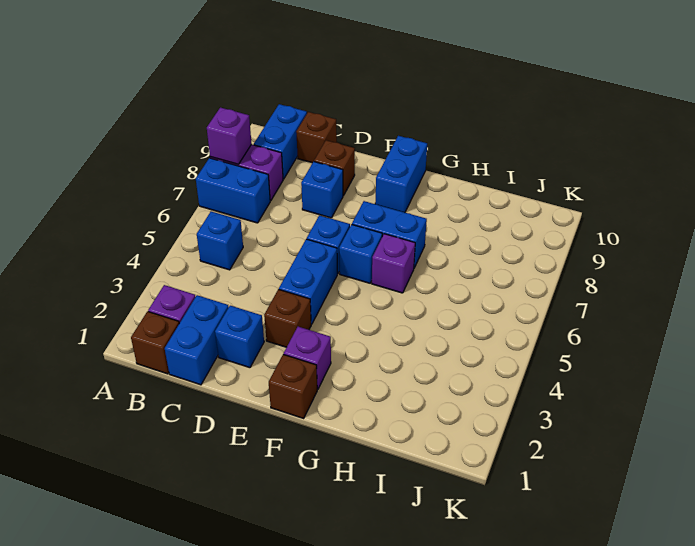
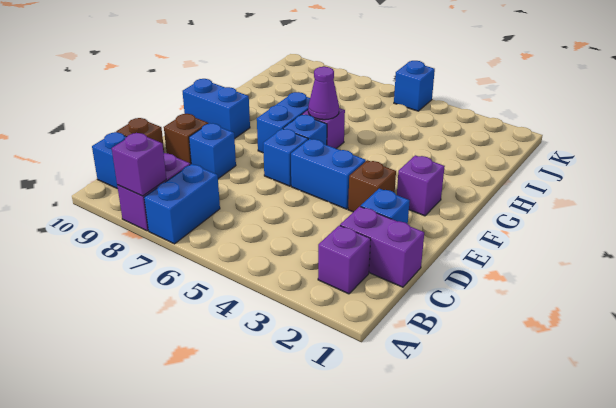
brown brick B1 level 1 -> none
blue brick B5 level 1 -> blue brick K5 level 1
blue brick C1:C2 level 1 -> purple brick C1:C2 level 1
brown brick F1 level 1 -> none
none -> purple cone G6 level 2

